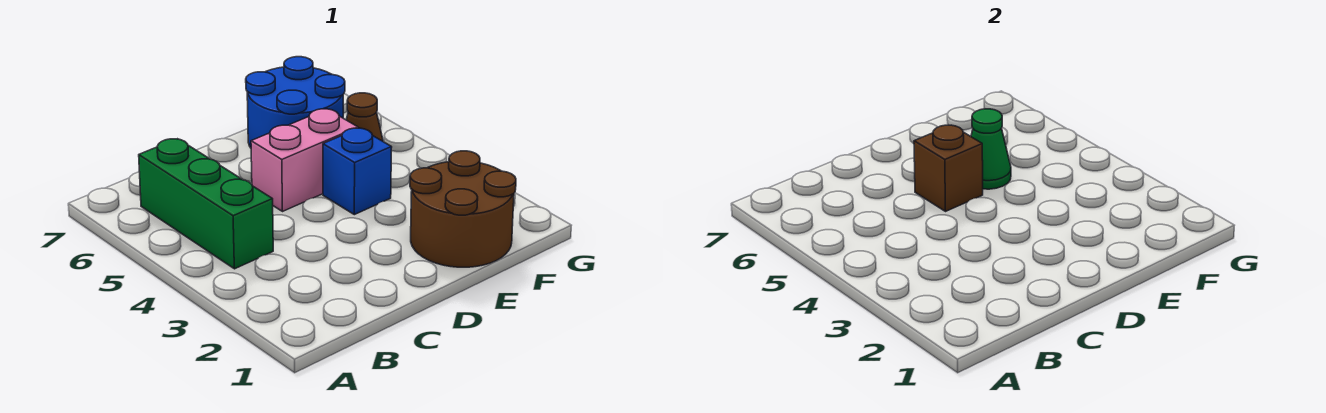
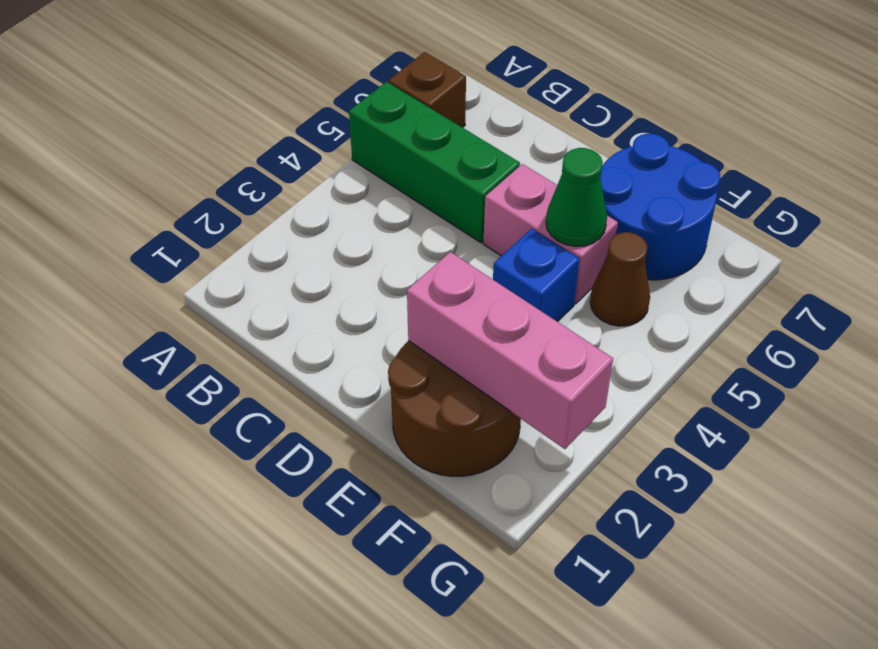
green brick B4:B6 level 1 -> green brick A5:C5 level 1
brown brick D5 level 2 -> brown brick A6 level 1
none -> pink brick E2:G2 level 2

